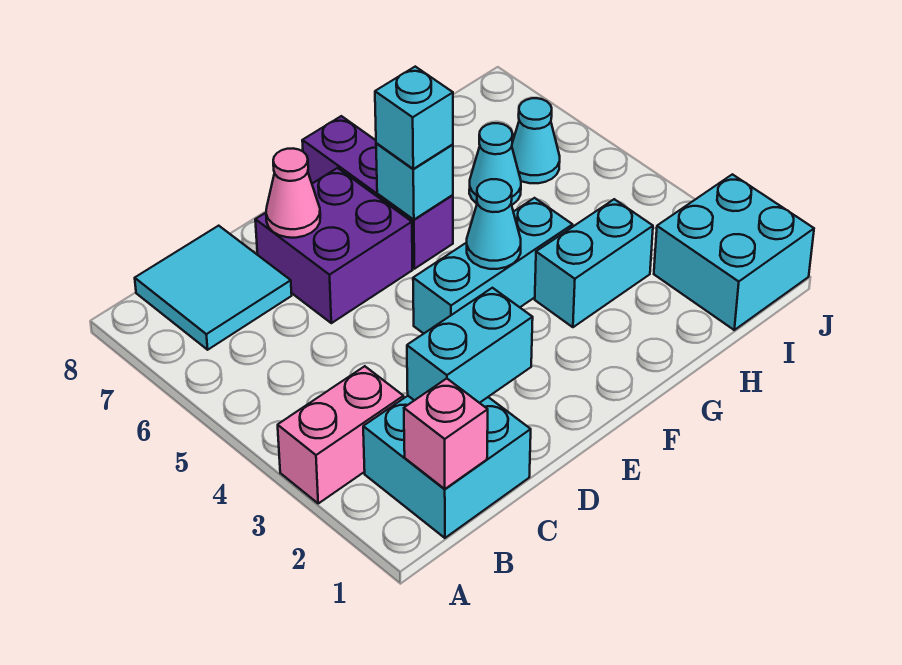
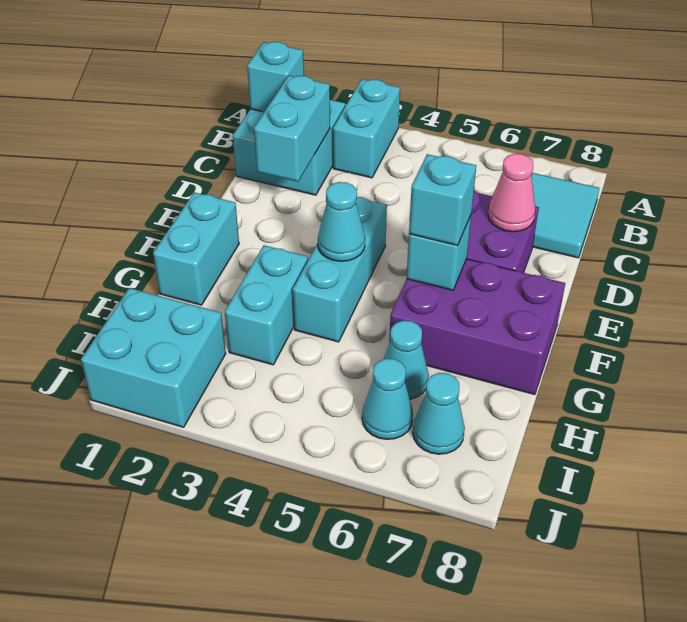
pink brick A3:B3 level 1 -> cyan brick A3:B3 level 1
pink brick B1 level 2 -> cyan brick B1 level 2
none -> cyan brick F1:G1 level 1
purple brick F6:F8 level 1 -> purple brick F6:G8 level 1
none -> cyan cone I7 level 1

